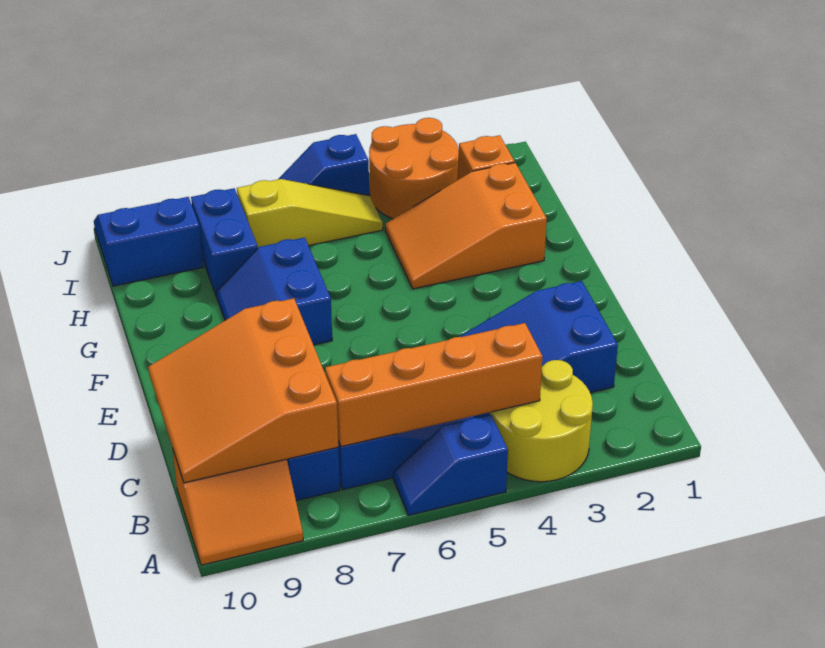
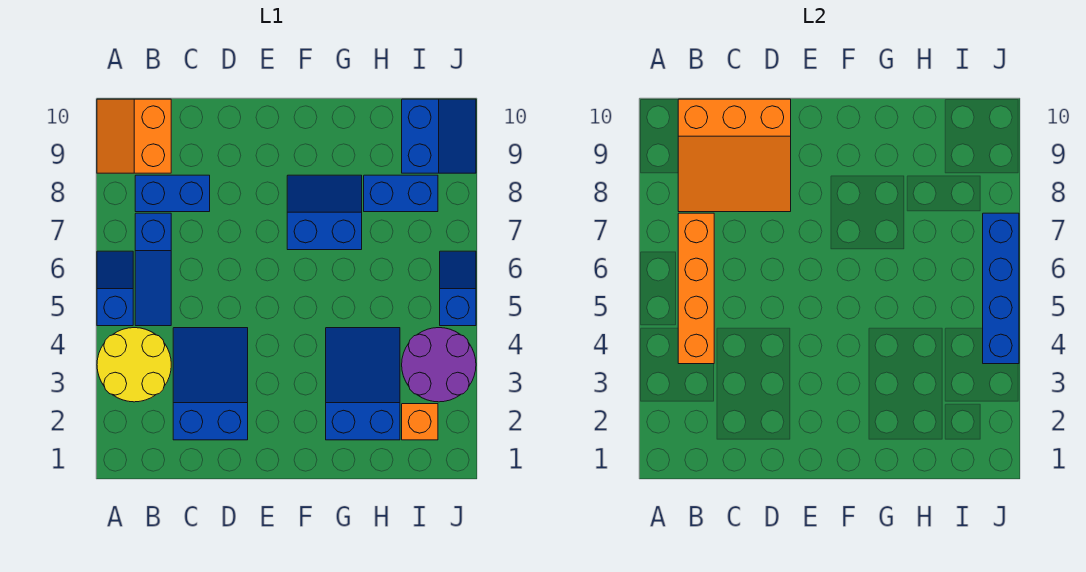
orange slope B8:D10 level 2 top 8 -> orange slope B8:D10 level 2 top 10
orange slope G2:H4 level 1 top 2 -> blue slope G2:H4 level 1 top 2
orange round brick I3:J4 level 1 -> purple round brick I3:J4 level 1
yellow slope I5:I7 level 1 top 7 -> none
none -> blue brick J4:J7 level 2

